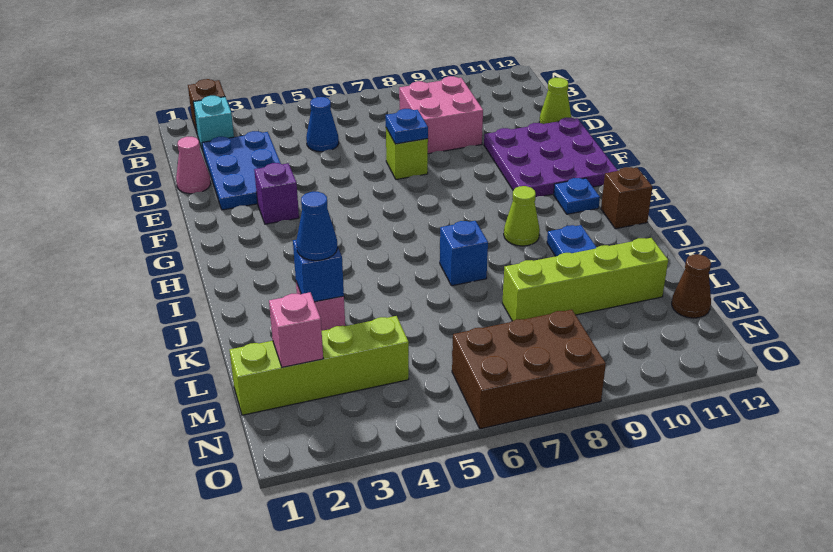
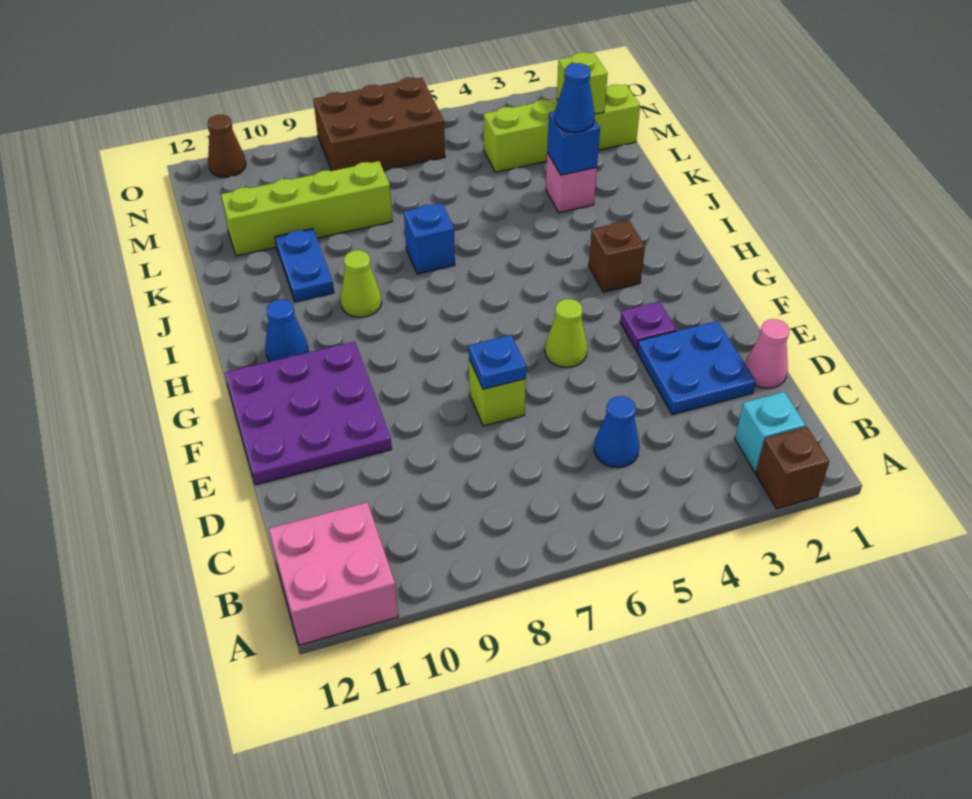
blue plate C2:E3 level 1 -> blue plate D2:E3 level 1
pink brick C8:D9 level 1 -> pink brick A11:B12 level 1
lime cone D12 level 1 -> lime cone F5 level 1
purple brick F3 level 1 -> purple plate F3 level 1
blue plate H11 level 1 -> blue cone H11 level 1
brown brick I12 level 1 -> brown brick H3 level 1
pink brick M2 level 2 -> lime brick M2 level 2
brown cone M12 level 1 -> brown cone O11 level 1

